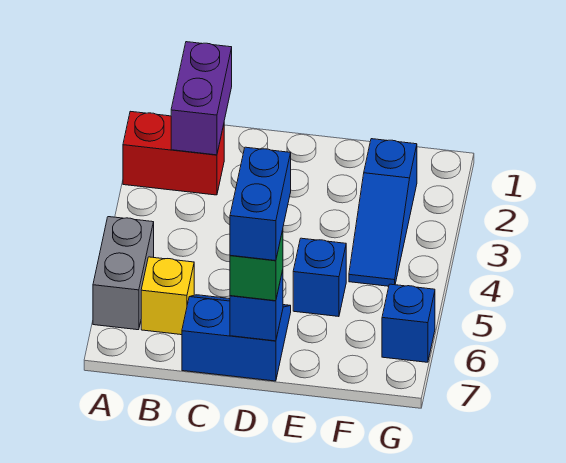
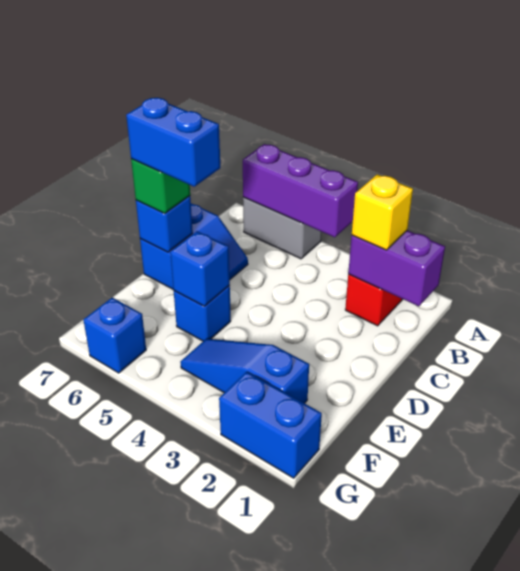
none -> purple brick A4:A6 level 2
yellow brick B6 level 1 -> yellow brick B2 level 3
none -> blue brick E5 level 2
none -> blue brick G1:G2 level 1

